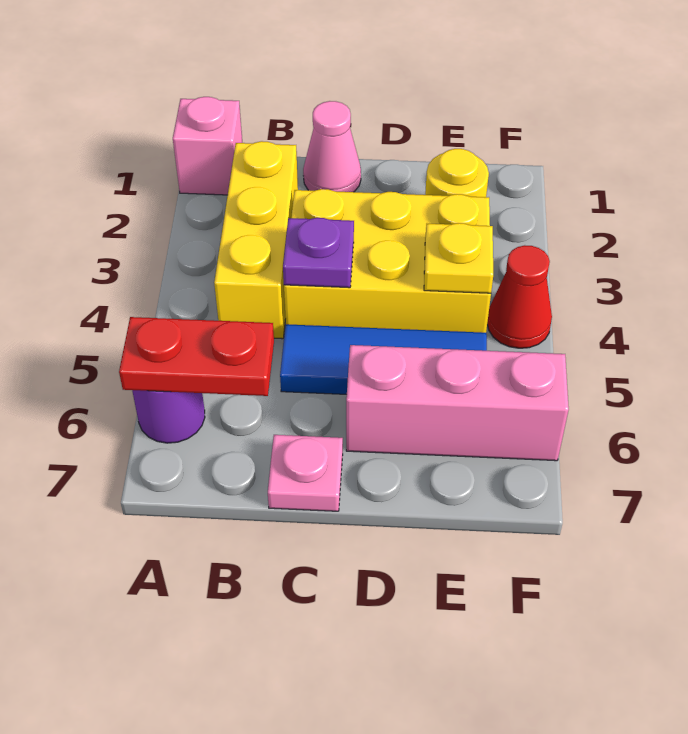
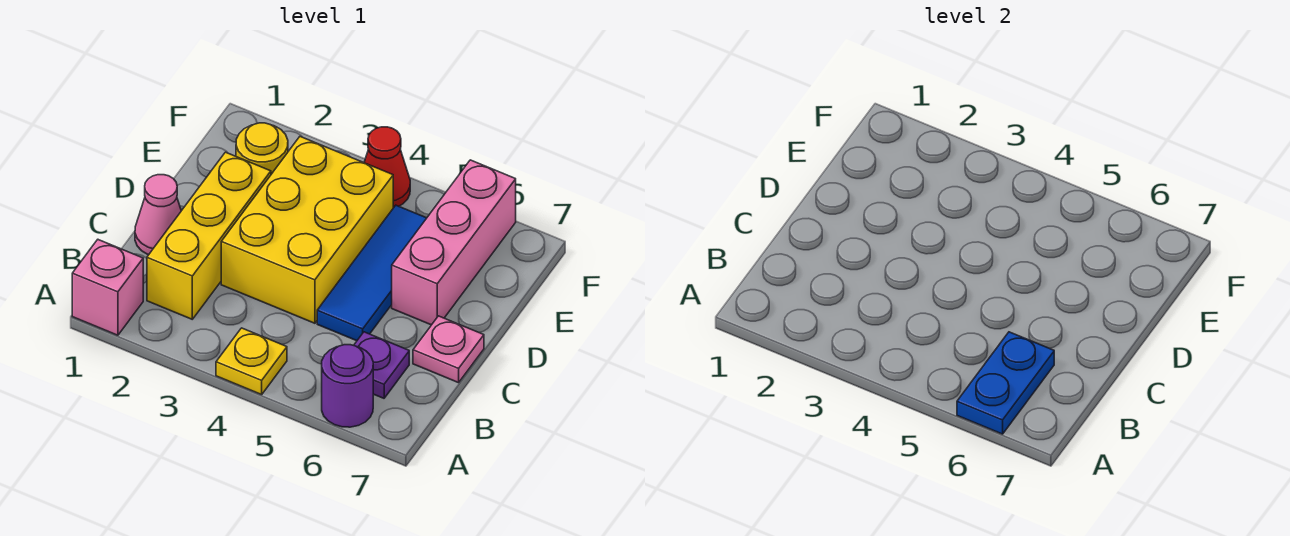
red plate A6:B6 level 2 -> blue plate A6:B6 level 2
yellow brick B2:B4 level 1 -> yellow brick B2:D2 level 1
purple plate C4 level 2 -> purple plate B6 level 1
yellow plate E4 level 2 -> yellow plate A4 level 1

